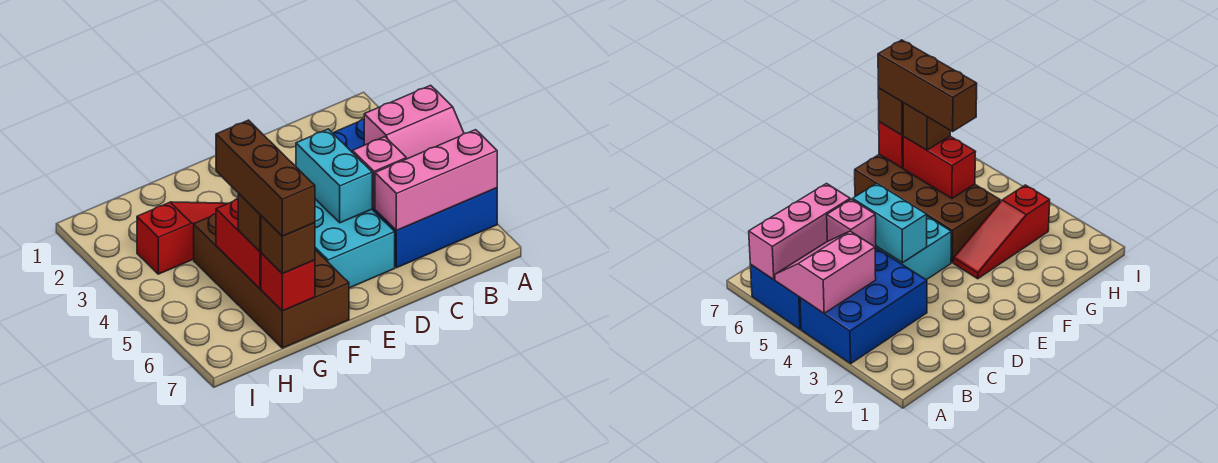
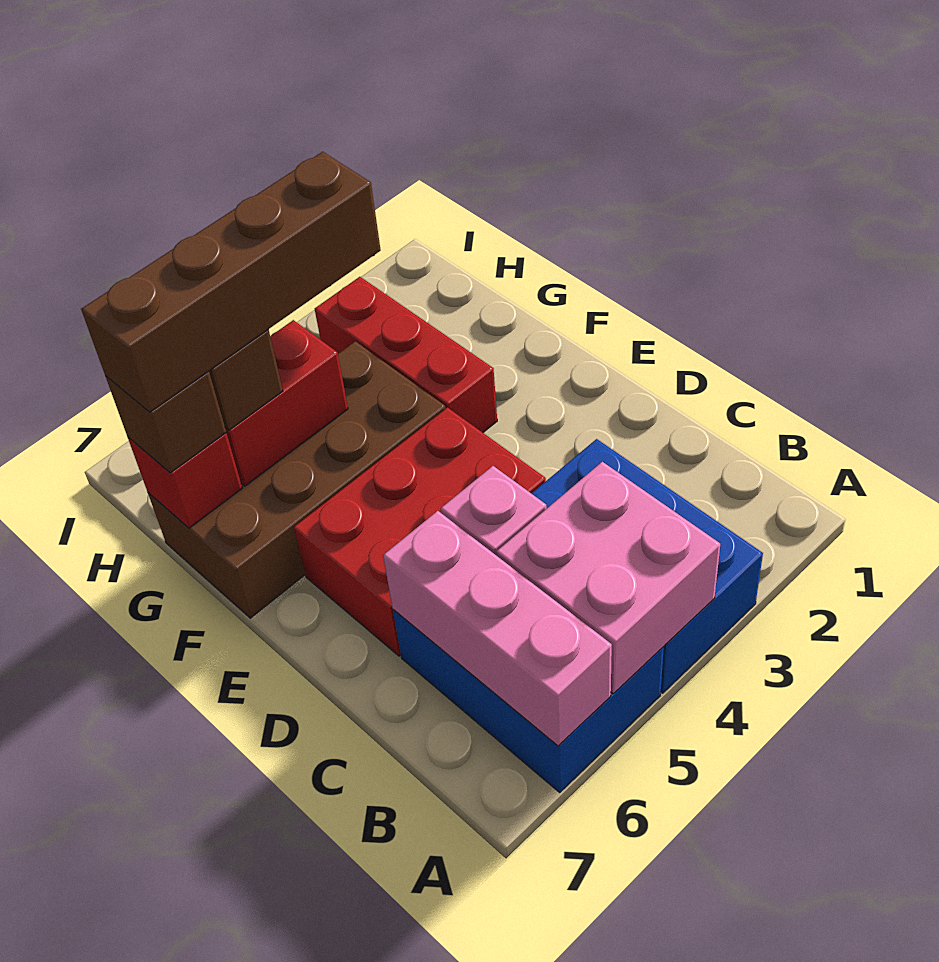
pink slope A4:B5 level 2 top 4 -> pink brick A4:B5 level 2
cyan brick D4:E6 level 1 -> red brick D4:E6 level 1
cyan brick D4:D5 level 2 -> none
red slope F3:H3 level 1 top H -> red brick F3:H3 level 1
brown brick G5:G7 level 4 -> brown brick G4:G7 level 4

